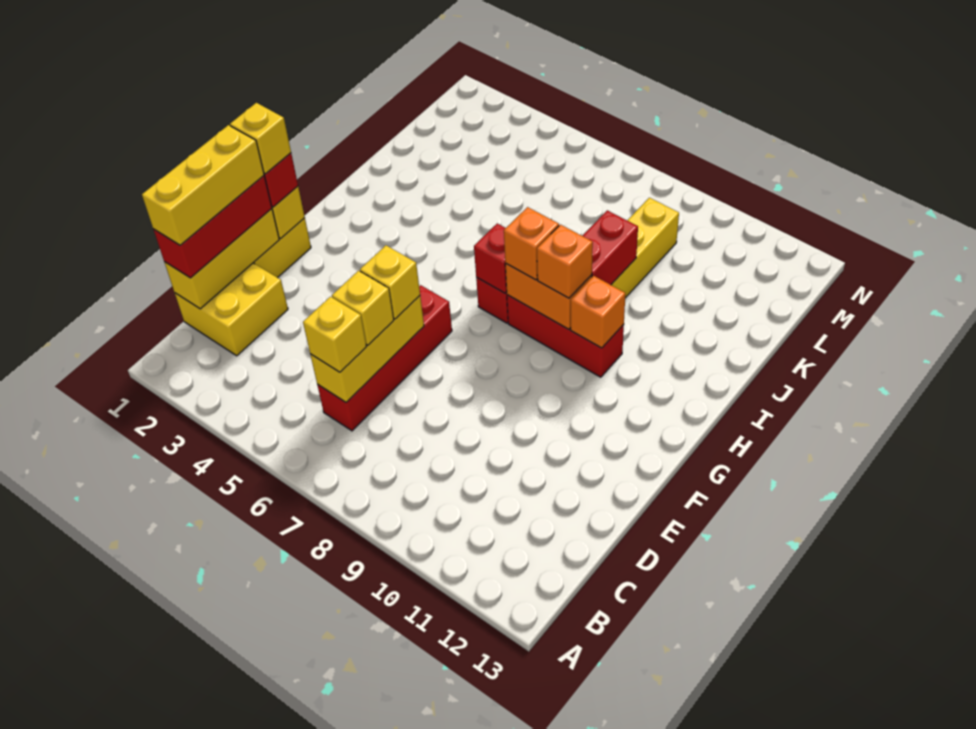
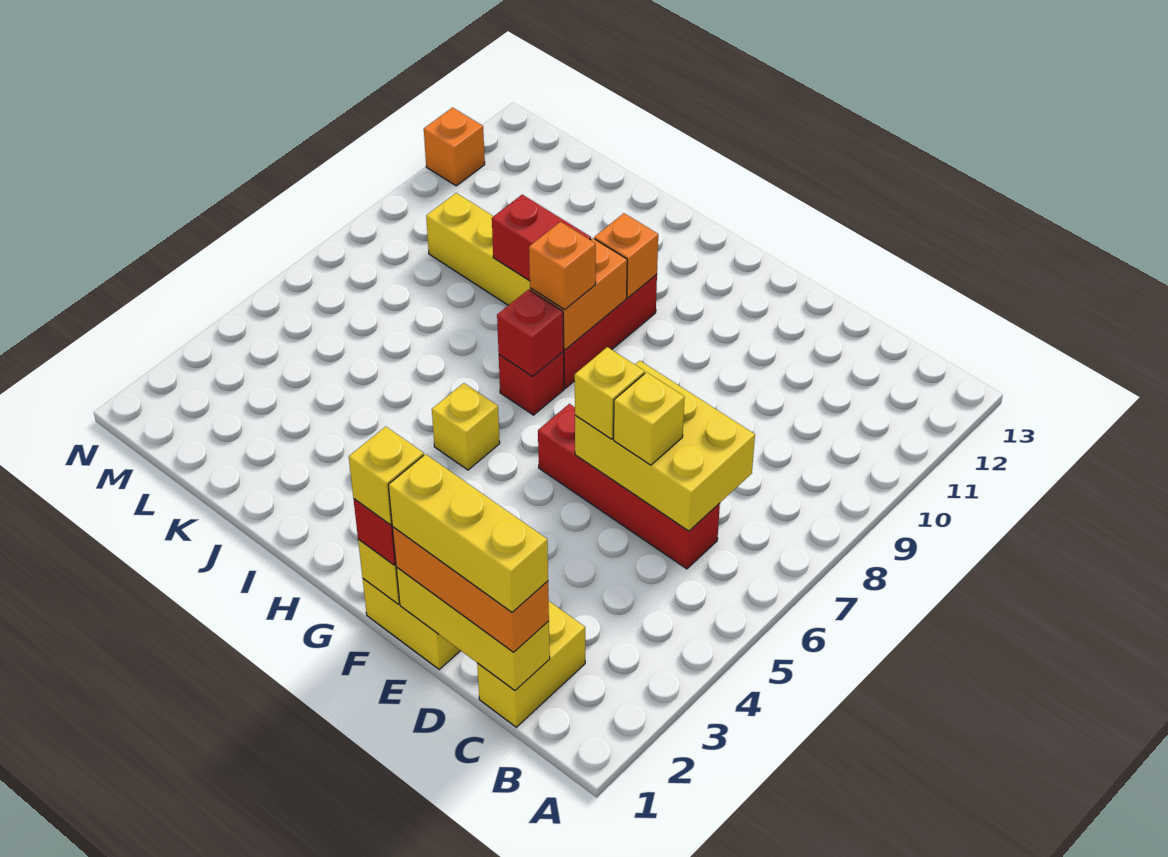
yellow brick C1:D2 level 1 -> yellow brick C1:C2 level 1
red brick C1:E1 level 3 -> orange brick C1:E1 level 3
yellow brick C6:E6 level 2 -> yellow brick C6:E7 level 2
yellow brick C6 level 3 -> yellow brick H5 level 1
orange brick H9 level 3 -> orange brick N11 level 1

